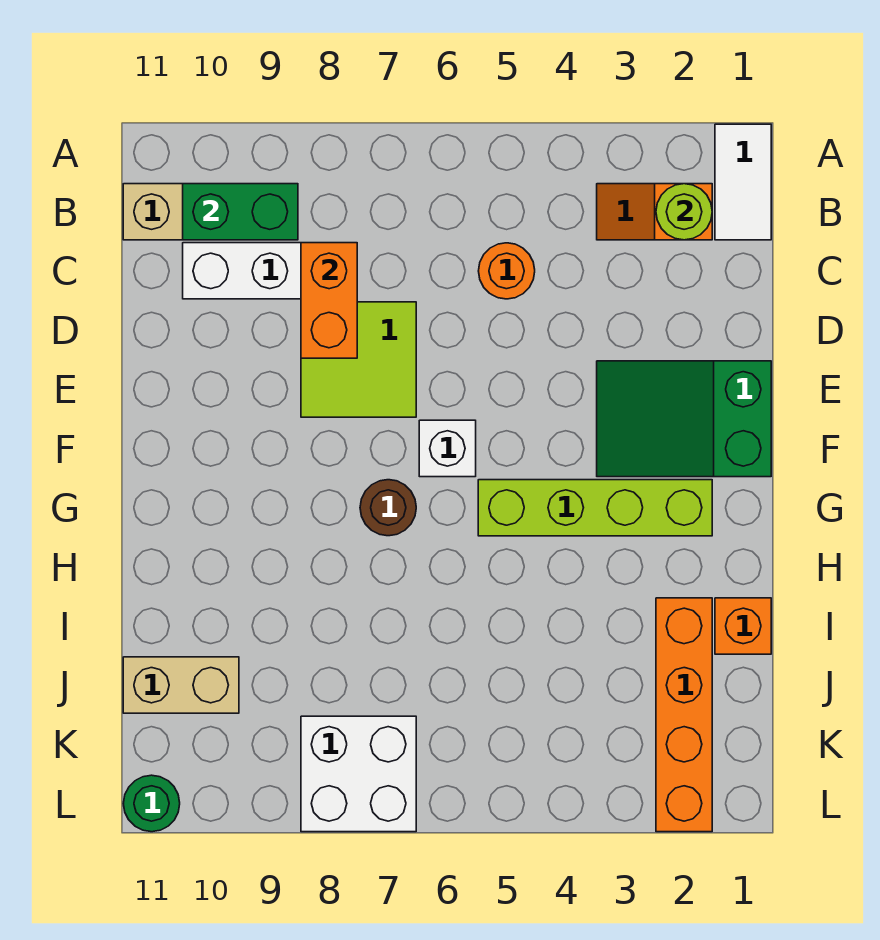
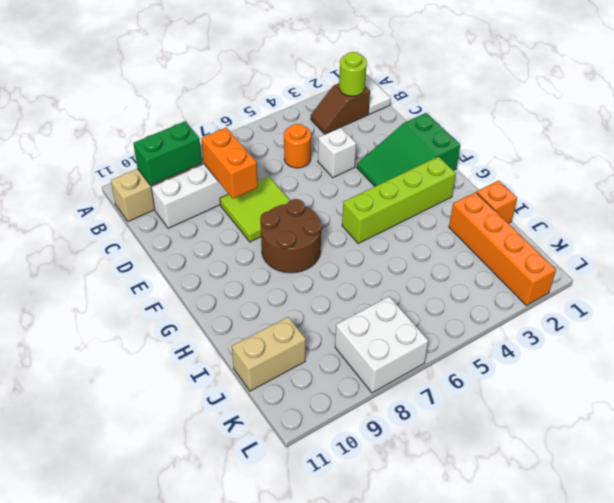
orange slope B2:B3 level 1 top 2 -> brown slope B2:B3 level 1 top 2
white brick F6 level 1 -> white brick D4 level 1
brown round brick G7 level 1 -> brown round brick F7:G8 level 1
green round brick L11 level 1 -> none

